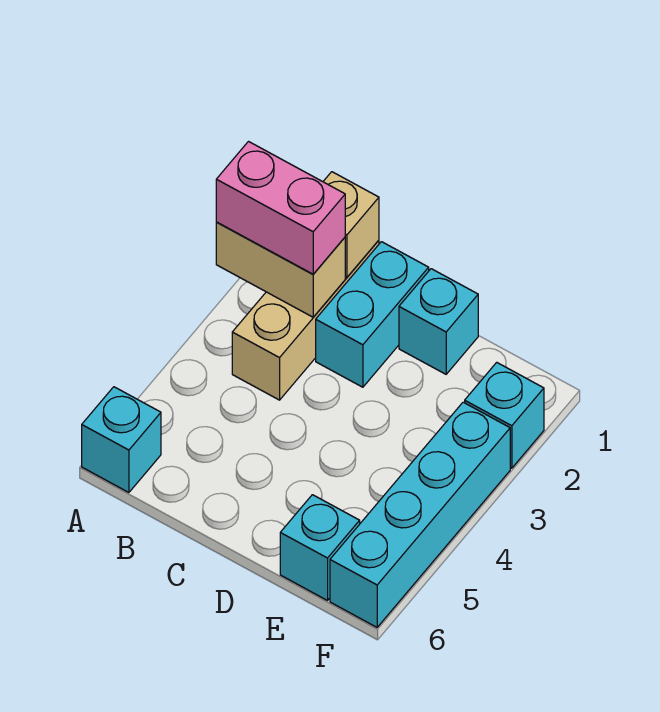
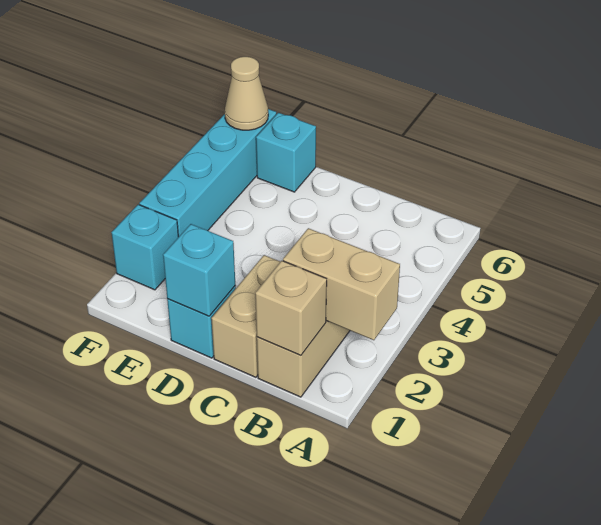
pink brick A2:B2 level 3 -> none
cyan brick A6 level 1 -> cyan brick D1 level 2
cyan brick C1:C2 level 1 -> tan brick C1:C2 level 1
none -> tan cone F6 level 2

